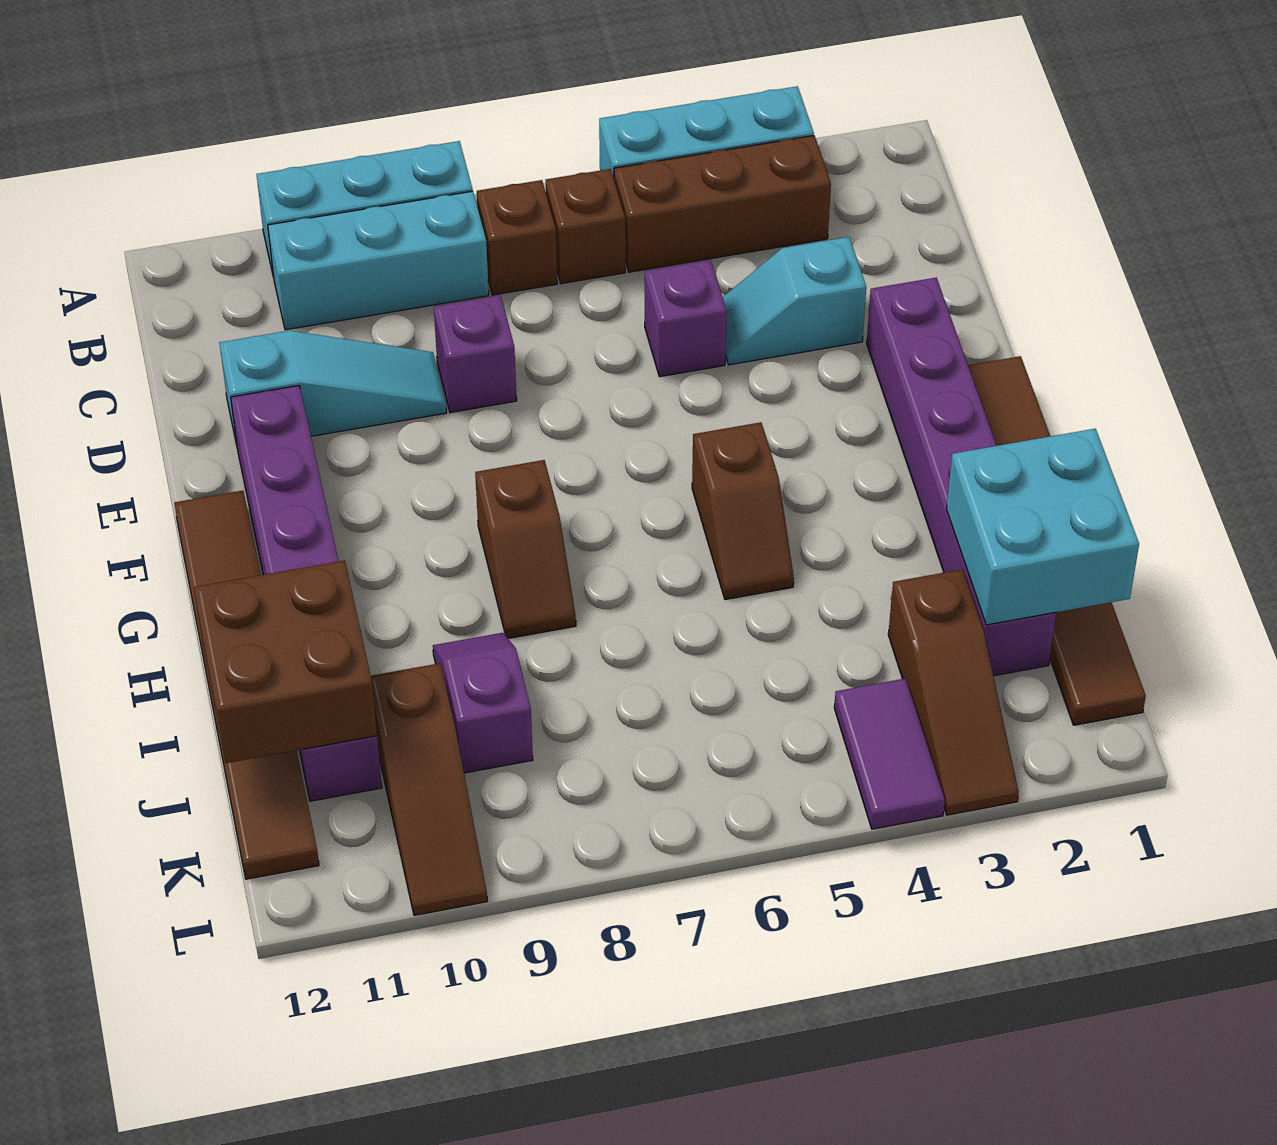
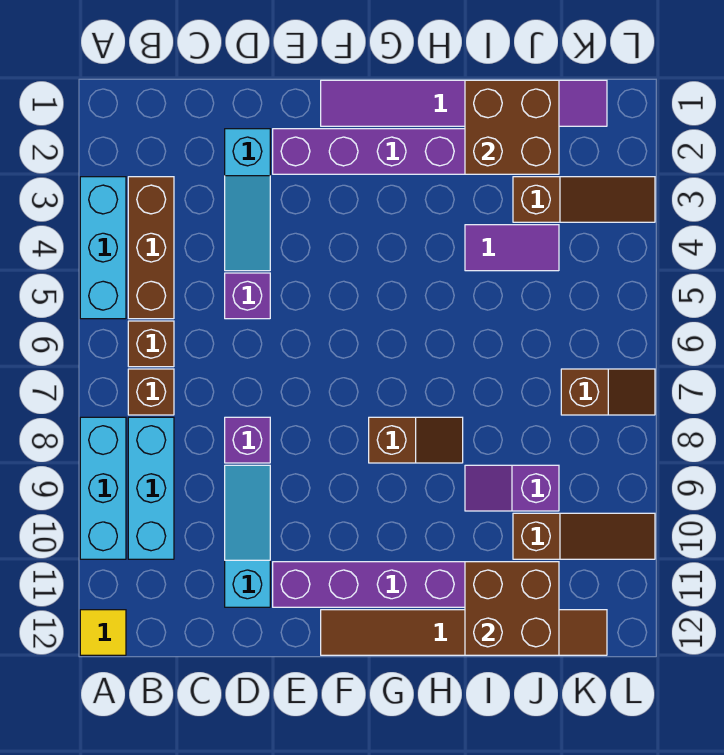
none -> yellow tile A12 level 1
cyan slope D3:D4 level 1 top 3 -> cyan slope D2:D4 level 1 top 2
brown tile F1:K1 level 1 -> purple tile F1:K1 level 1
brown slope G5:H5 level 1 top G -> brown slope K7:L7 level 1 top K
cyan brick I1:J2 level 2 -> brown brick I1:J2 level 2
purple tile K4:L4 level 1 -> purple tile I4:J4 level 1

